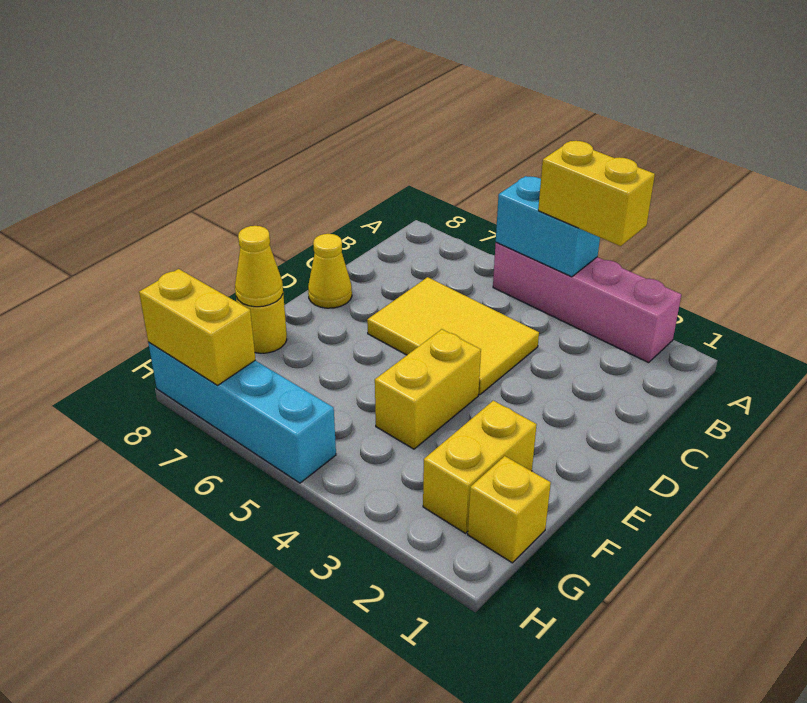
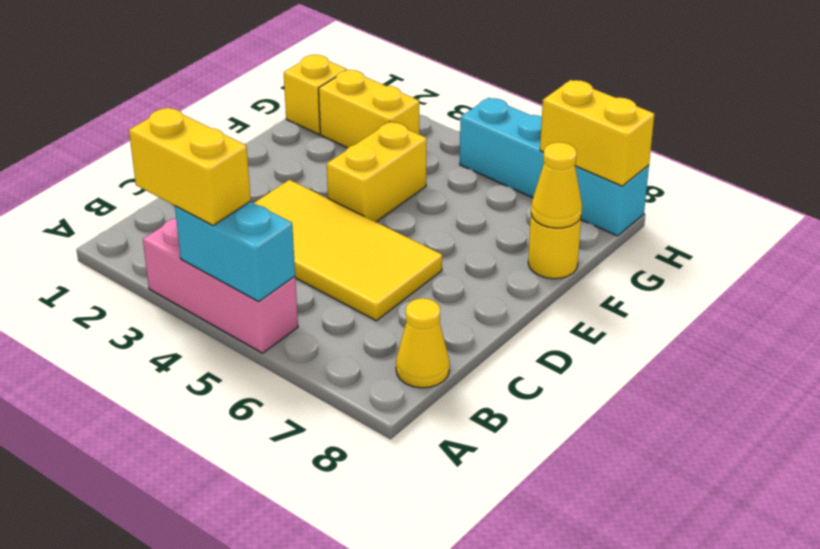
pink brick A2:A5 level 1 -> pink brick A3:A5 level 1
yellow tile C4:D6 level 1 -> yellow tile C3:D6 level 1
yellow cone D8 level 1 -> yellow cone B8 level 1
yellow brick F2:G2 level 1 -> yellow brick G2:G3 level 1

